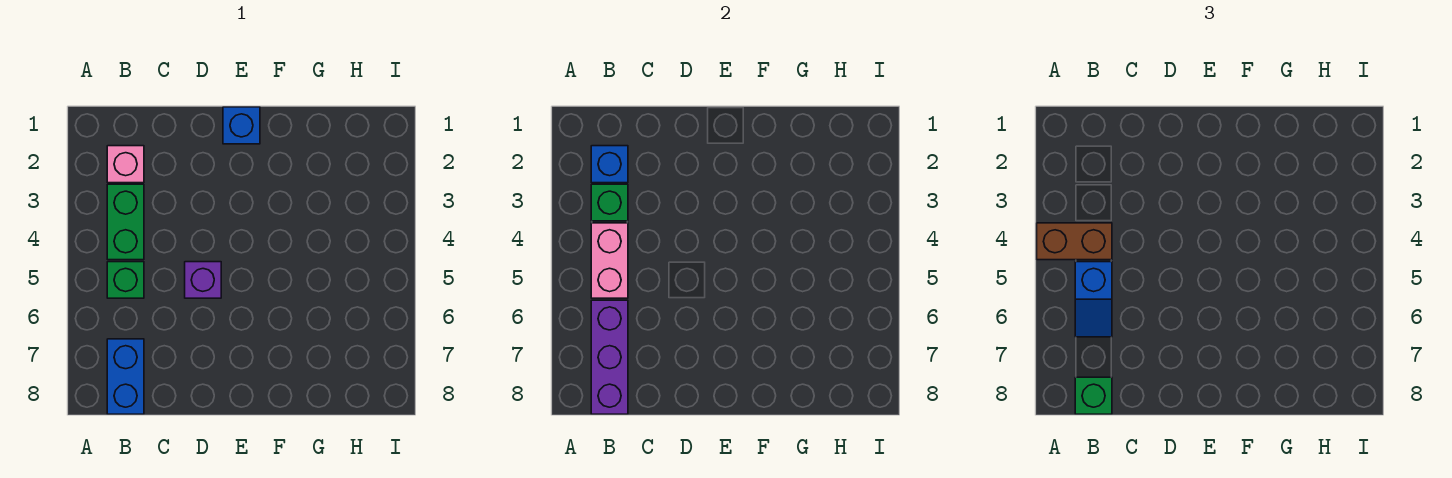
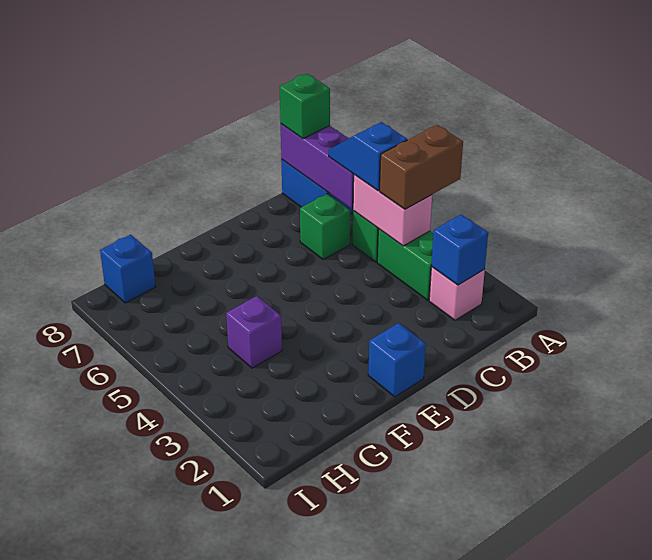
green brick B3 level 2 -> green brick C6 level 1
purple brick D5 level 1 -> purple brick G4 level 1
none -> blue brick H8 level 1

